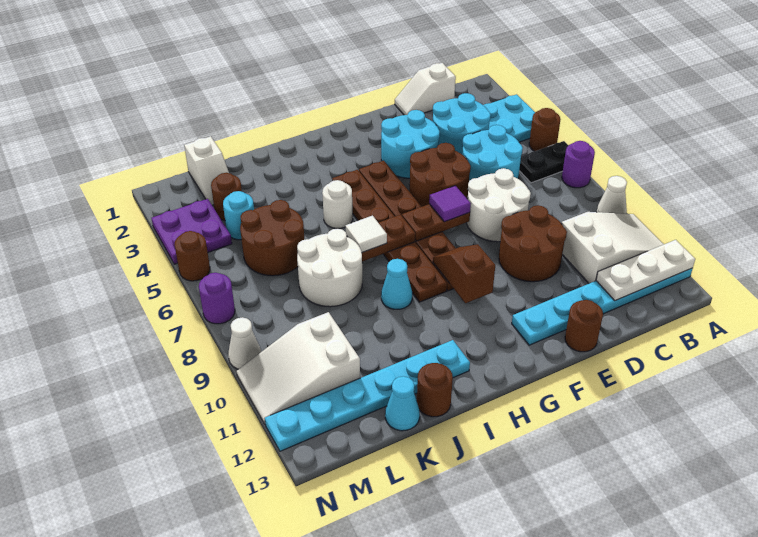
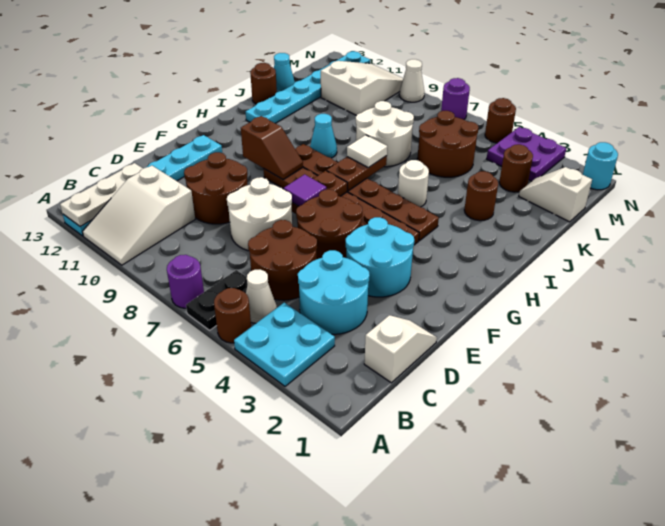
white cone A9 level 1 -> white cone B5 level 1
cyan round brick C5:D6 level 1 -> brown round brick C5:D6 level 1
brown round brick E13 level 1 -> brown round brick J3 level 1
cyan round brick L4 level 1 -> cyan round brick N1 level 1

